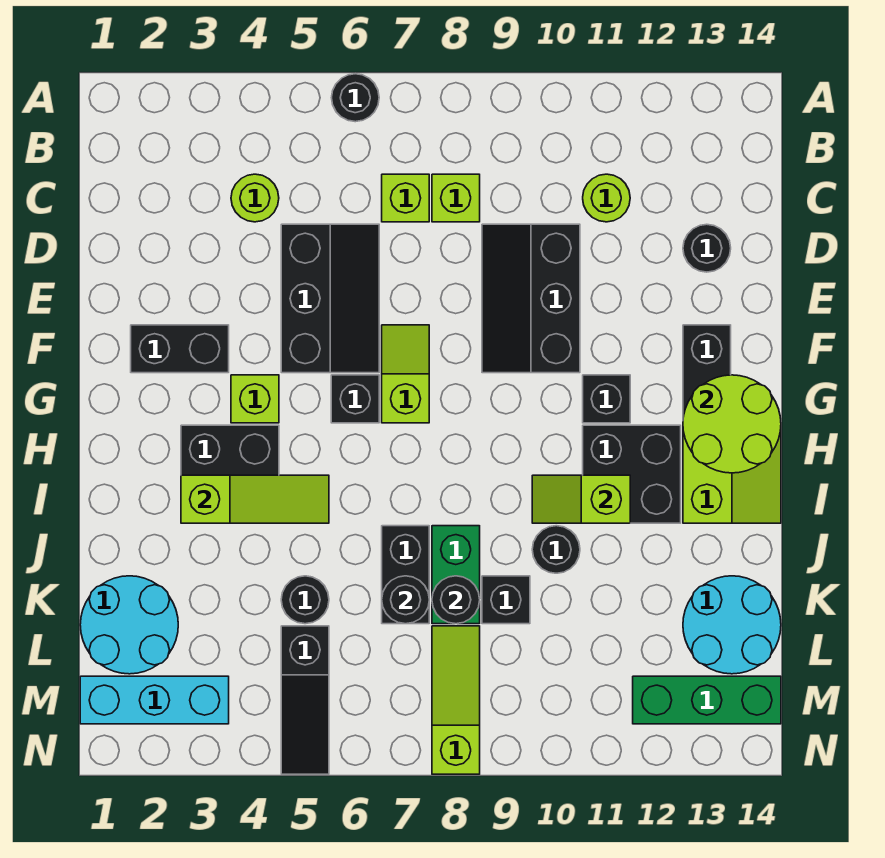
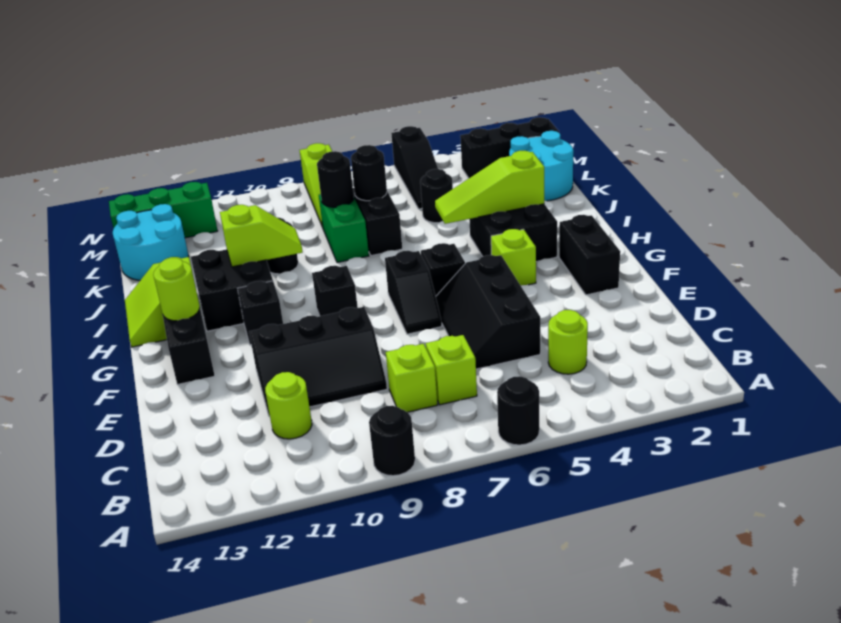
black slope D9:F10 level 1 top 10 -> black slope D9:E11 level 1 top E
black round brick D13 level 1 -> black round brick A9 level 1
black brick F2:F3 level 1 -> black brick F2:G2 level 1
lime slope F7:G7 level 1 top G -> black slope F7:G7 level 1 top G
lime round brick G13:H14 level 2 -> lime round brick G13 level 2
black brick K9 level 1 -> black brick G9 level 1
black slope L5:N5 level 1 top L -> black slope L5:N5 level 1 top N
cyan brick M1:M3 level 1 -> black brick M1:M3 level 1

